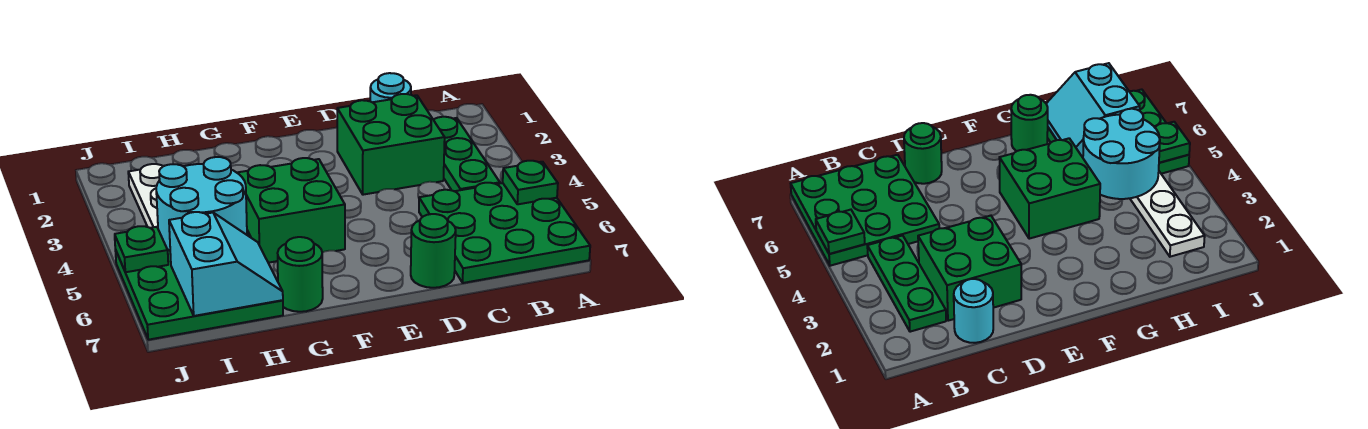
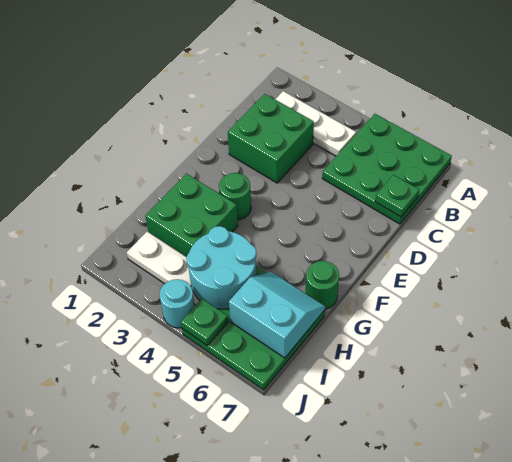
green plate A5 level 2 -> green plate C7 level 2
green plate B2:B4 level 1 -> white plate B2:B4 level 1
cyan round brick C1 level 1 -> cyan round brick J4 level 1
green round brick D7 level 1 -> green round brick F3 level 1
green brick F4:G5 level 1 -> green brick G2:H3 level 1

